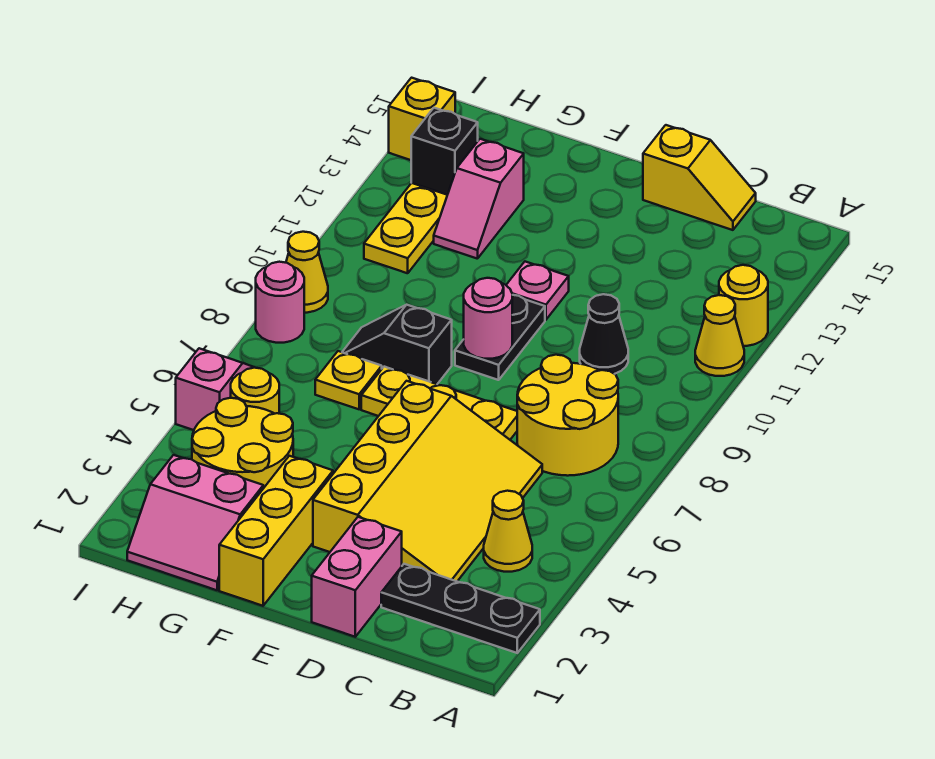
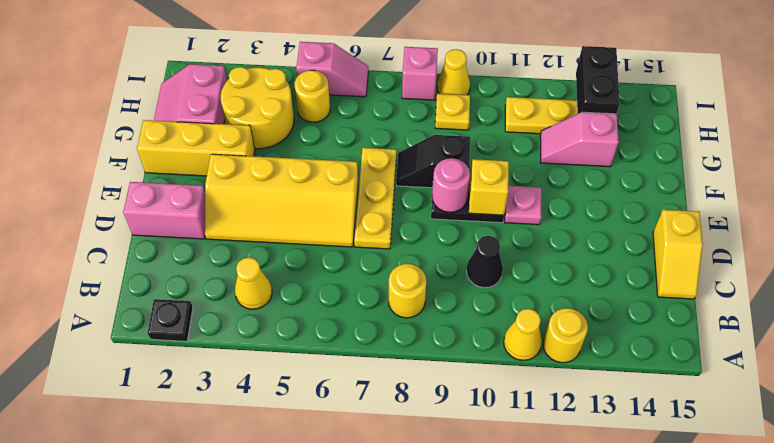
black plate A2:C2 level 1 -> black plate A2 level 1
yellow round brick B7:C8 level 1 -> yellow round brick B8 level 1
yellow slope C3:E6 level 1 top E -> yellow slope D3:E6 level 1 top E
black slope F8:G8 level 1 top F -> black slope F8:F9 level 1 top 9
yellow plate G7 level 1 -> yellow plate H9 level 1
black brick H13 level 2 -> black brick H13:I13 level 2
pink round brick I8 level 1 -> pink brick I8 level 1
yellow brick I14 level 1 -> yellow brick E10 level 2

